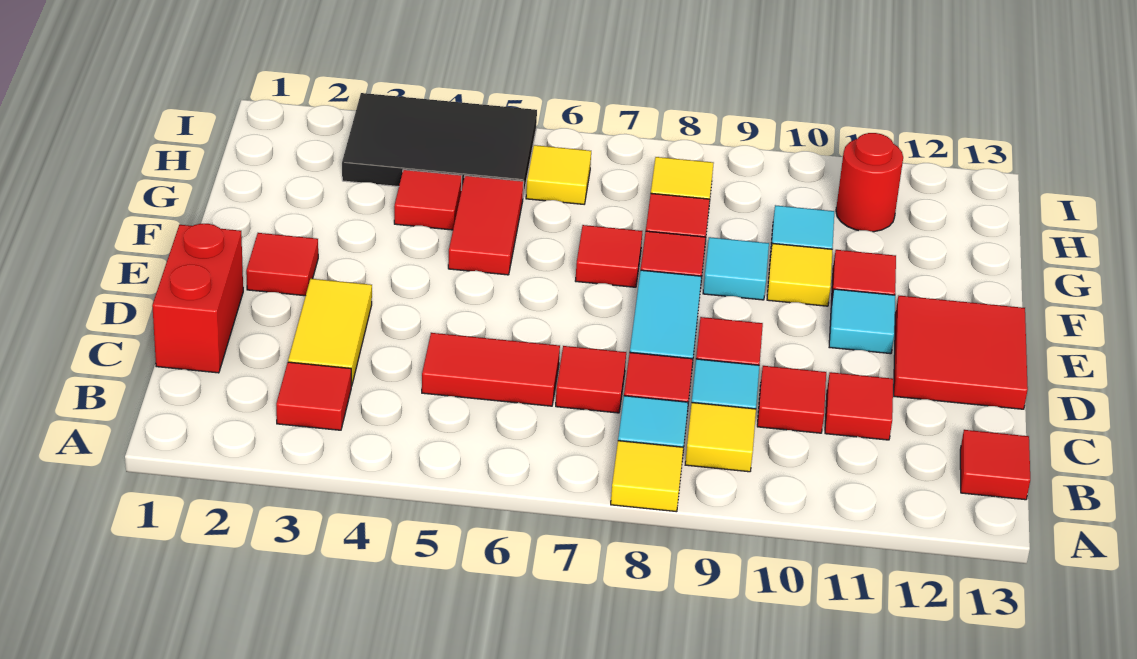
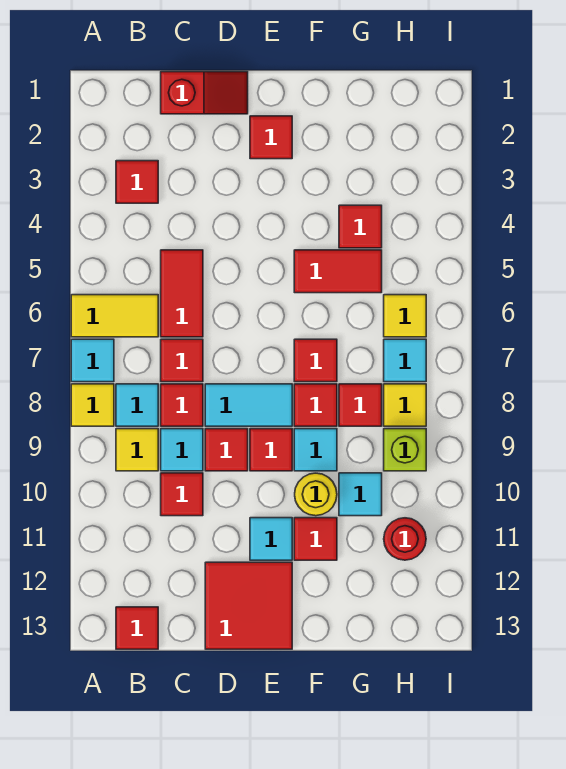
none -> cyan tile A7 level 1
red brick C1:D1 level 1 -> red slope C1:D1 level 1 top C
yellow tile C3:D3 level 1 -> yellow tile A6:B6 level 1
red tile C11 level 1 -> red tile E9 level 1
yellow tile F10 level 1 -> yellow round brick F10 level 1
black tile H3:I5 level 1 -> none
none -> cyan tile H7 level 1
none -> lime brick H9 level 1

